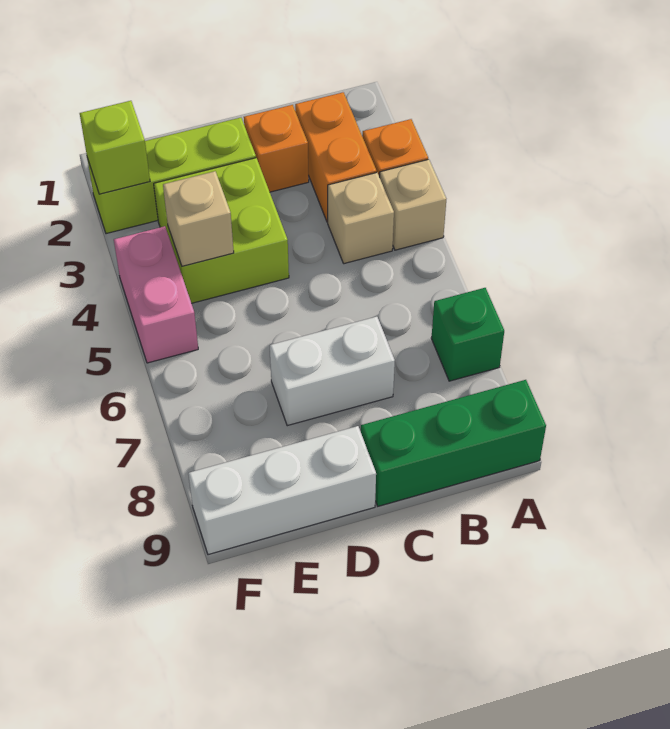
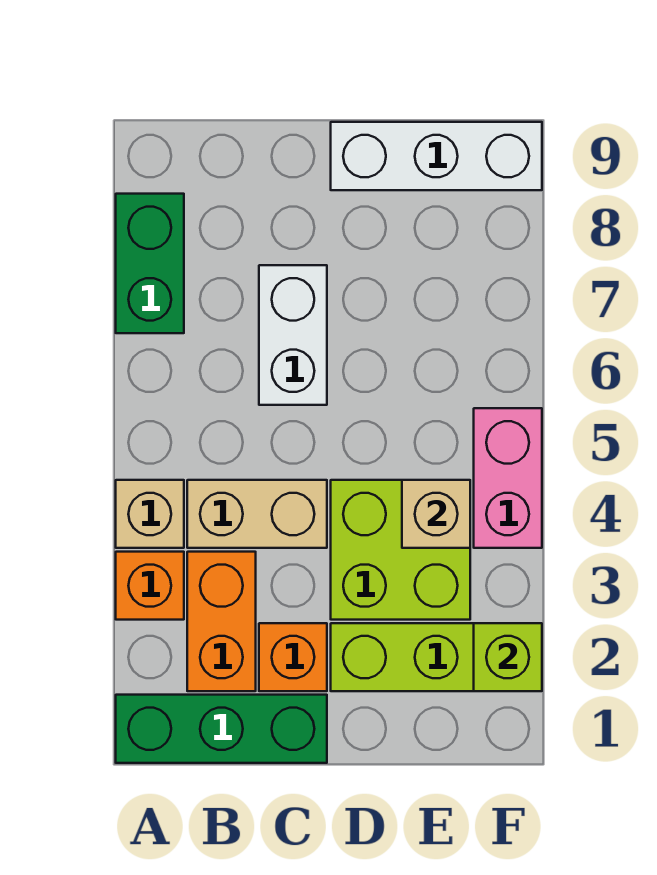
green brick A7 level 1 -> green brick A7:A8 level 1
green brick A9:C9 level 1 -> green brick A1:C1 level 1
tan brick B4 level 1 -> tan brick B4:C4 level 1
white brick C7:D7 level 1 -> white brick C6:C7 level 1

